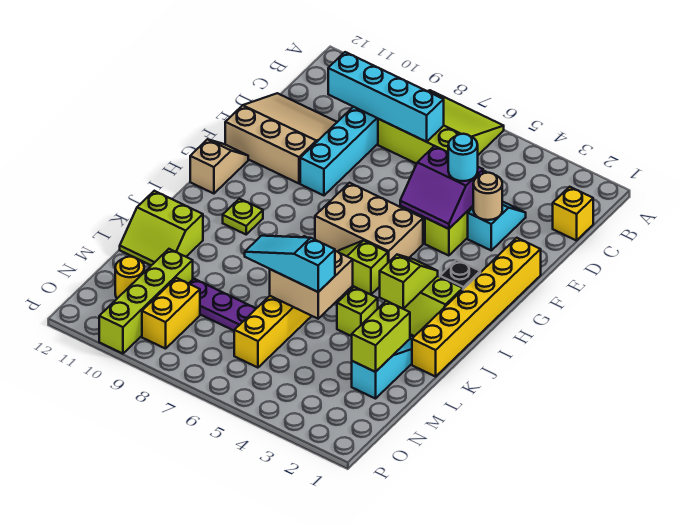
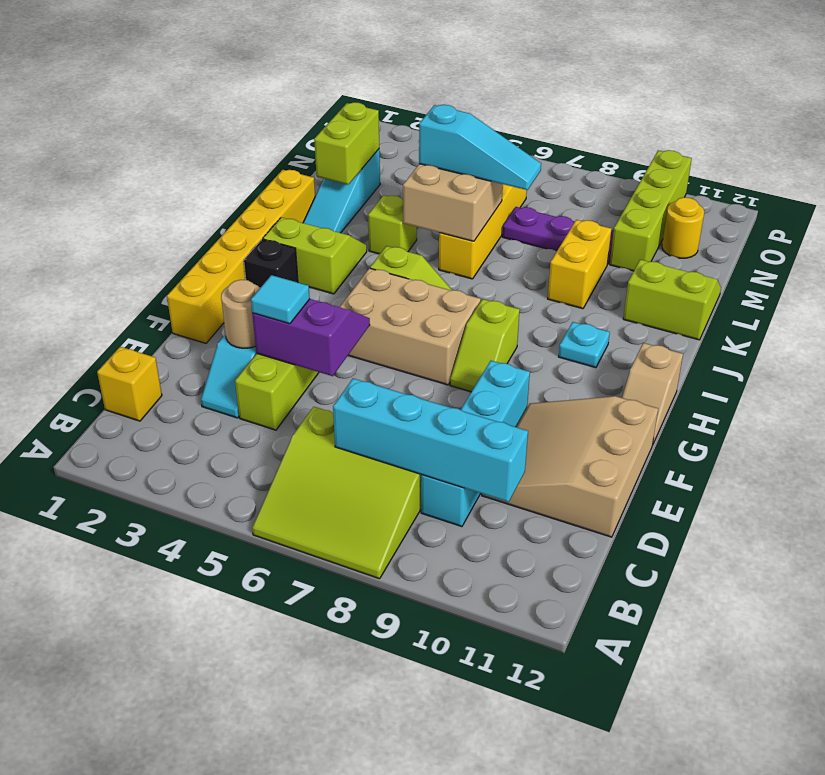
tan slope D10:F12 level 1 top F -> tan slope D10:F12 level 1 top 12
cyan round brick E4 level 3 -> cyan tile E4 level 3
lime slope I3:J3 level 2 top J -> lime slope G8:H8 level 1 top H
lime plate I10 level 1 -> cyan plate I10 level 1
yellow brick N9:O9 level 1 -> yellow brick K9:L9 level 1

